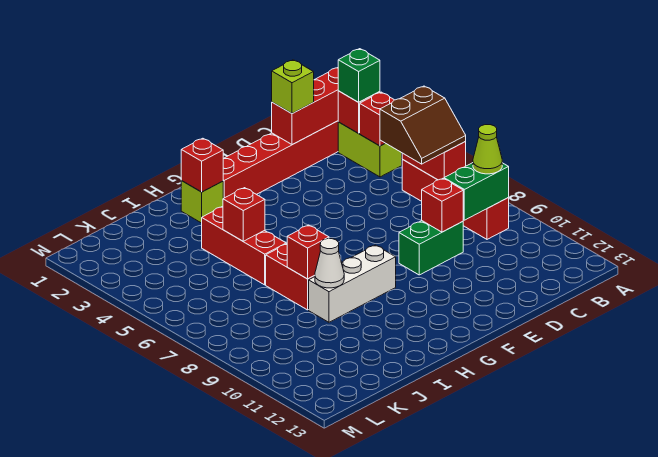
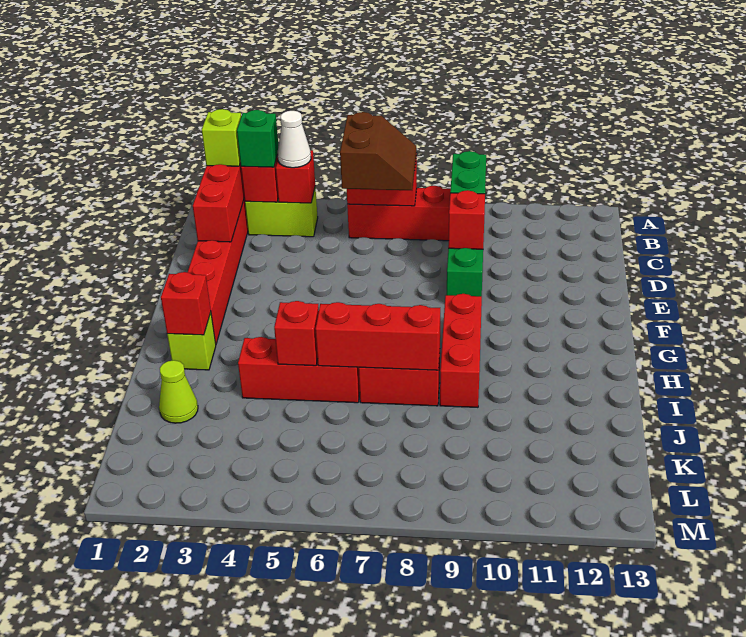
lime cone B9 level 3 -> lime cone J2 level 1
lime brick D2 level 3 -> lime brick B2 level 3
white brick G9:I9 level 1 -> red brick G9:I9 level 1
red brick I8 level 2 -> red brick I6:I8 level 2
white cone I9 level 2 -> white cone B4 level 3

